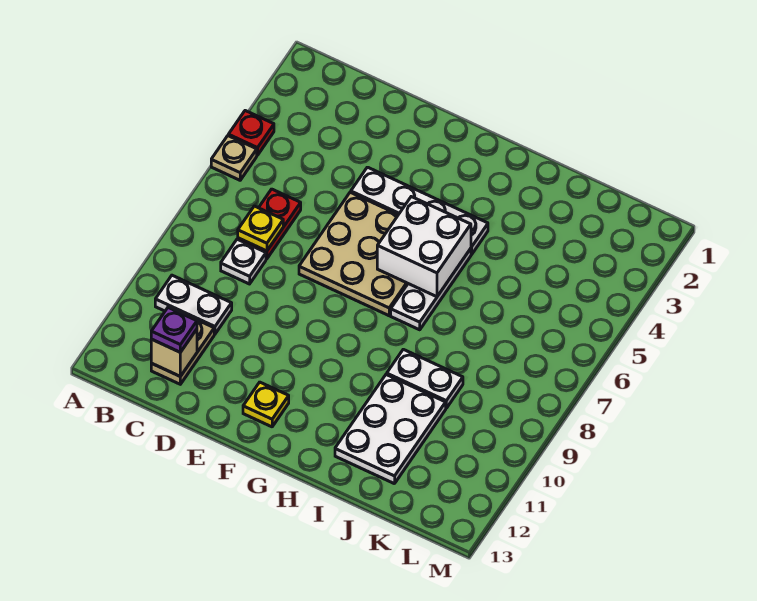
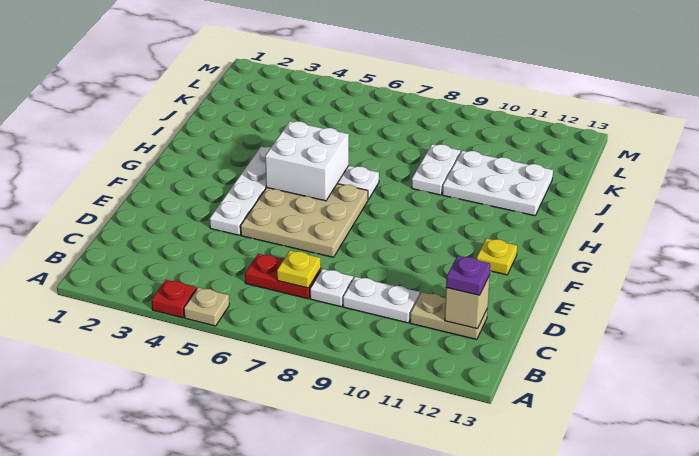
white plate B10:C10 level 1 -> white plate C9:C10 level 1

